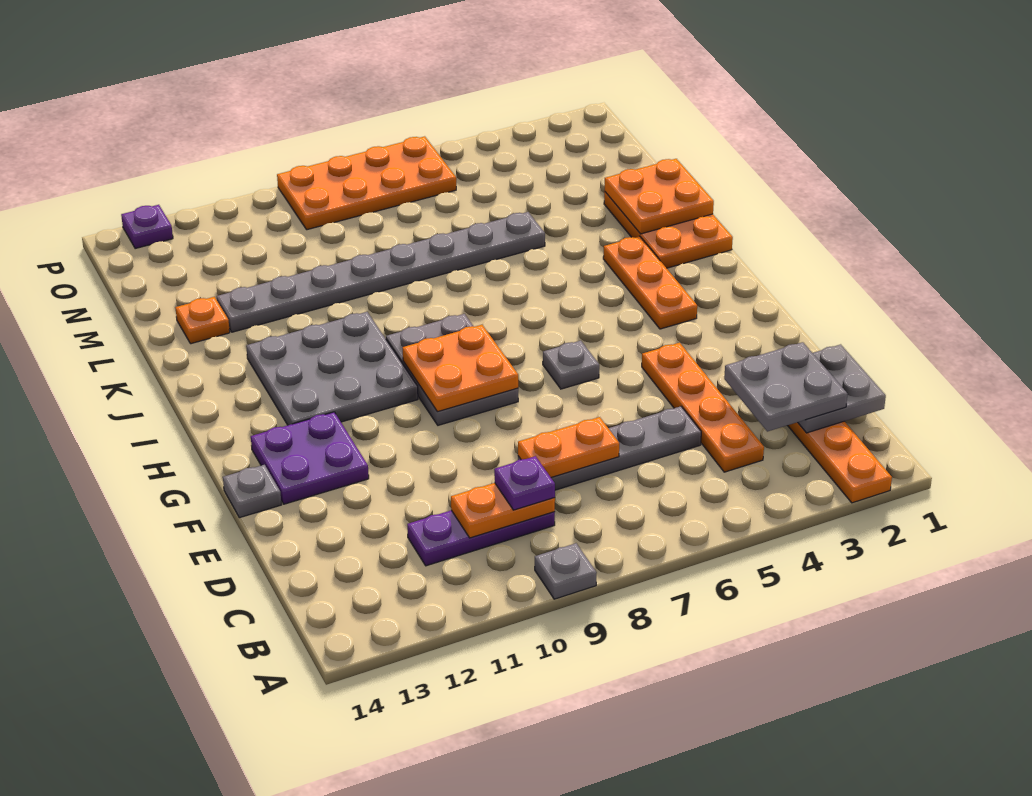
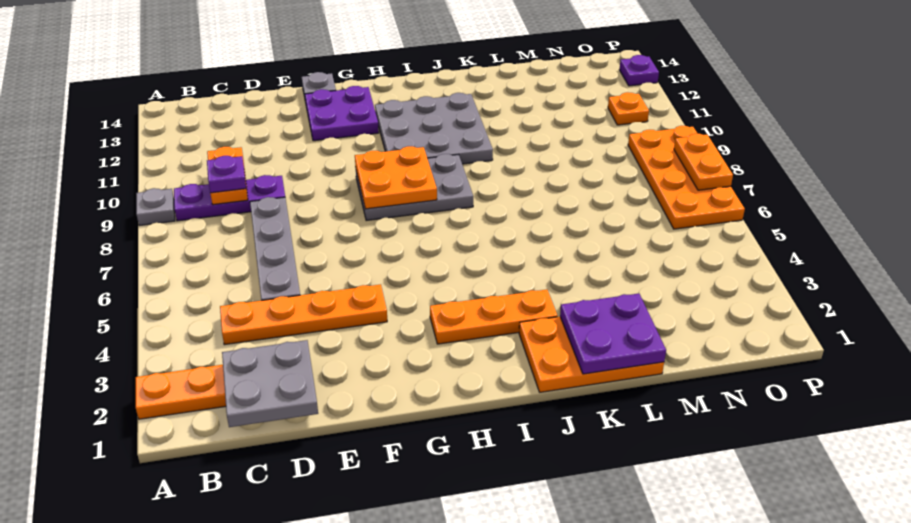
grey plate C2:D3 level 3 -> none
purple plate C9:C11 level 1 -> purple plate B9:D9 level 1
orange plate D7:D8 level 2 -> orange plate P7:P8 level 2
grey plate G6 level 1 -> none
orange plate K1:L2 level 2 -> purple plate K1:L2 level 2
grey plate L5:L12 level 1 -> none
orange plate L13 level 1 -> orange plate O11 level 1

